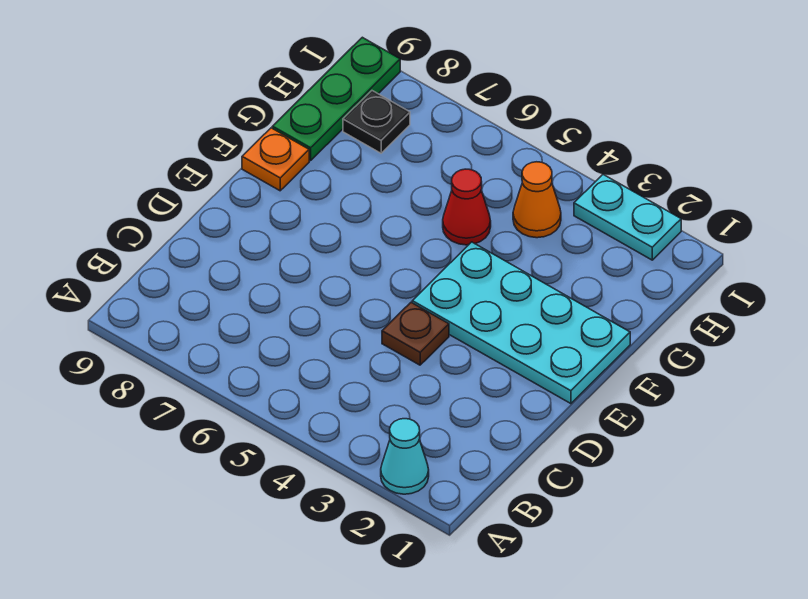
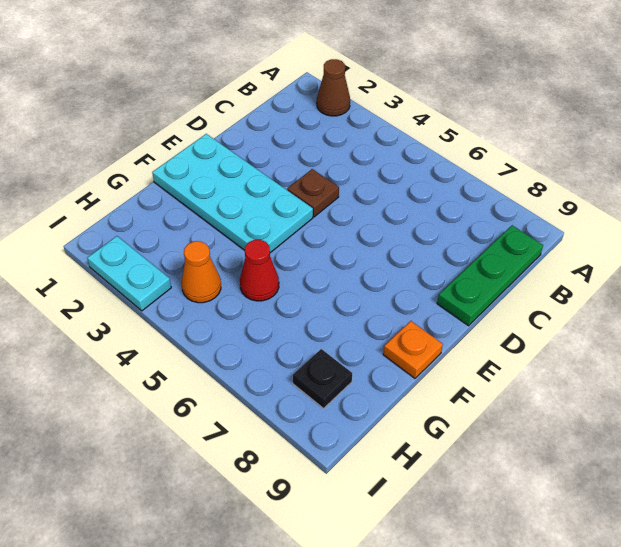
cyan cone A2 level 1 -> brown cone A2 level 1
green plate G9:I9 level 1 -> green plate B9:D9 level 1

